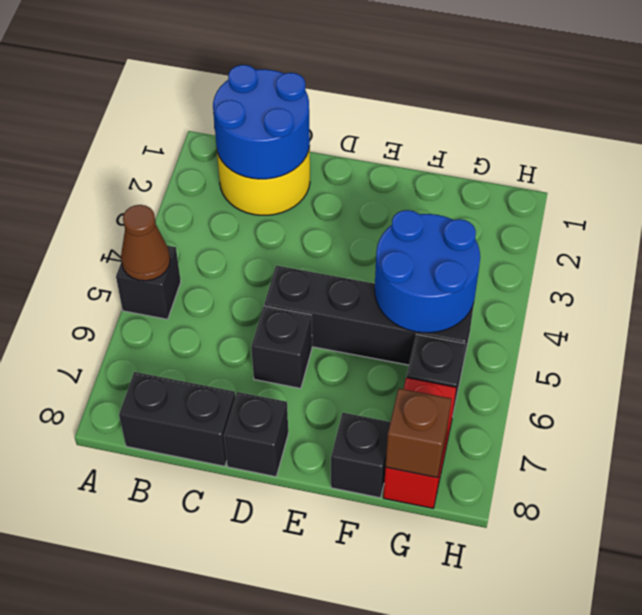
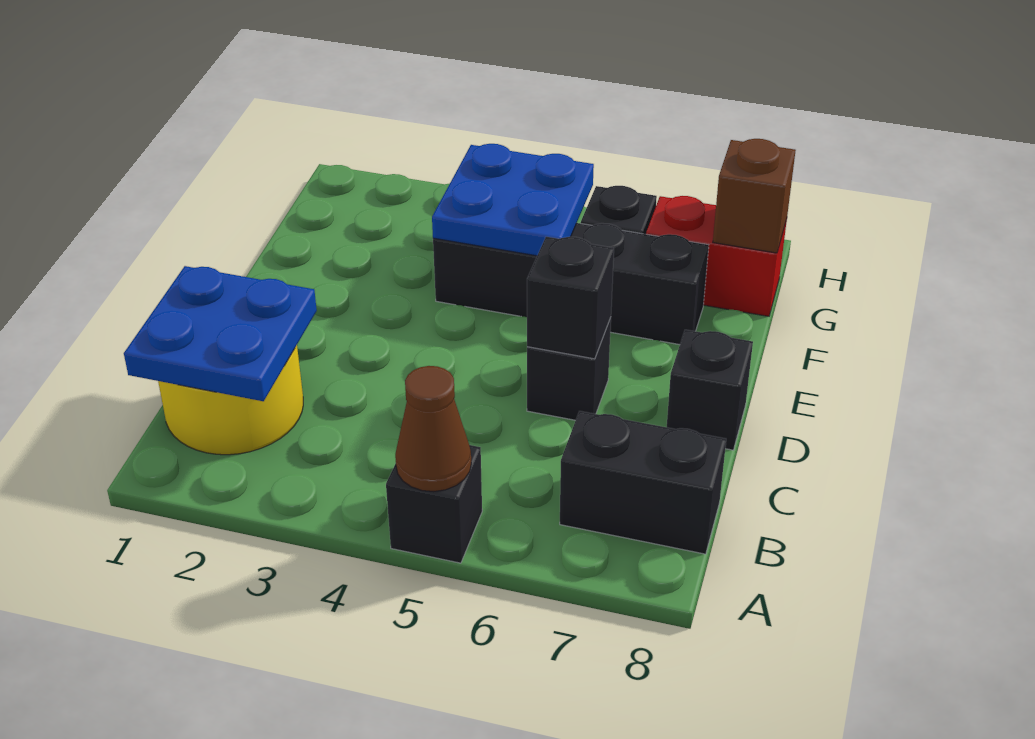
blue round brick B1:C2 level 2 -> blue plate B1:C2 level 2
black brick B8:C8 level 1 -> black brick B7:B8 level 1
black brick D5:G5 level 1 -> black brick F4:F7 level 1
blue round brick F4:G5 level 2 -> blue plate F4:G5 level 2
black brick F8 level 1 -> black brick D6 level 2

